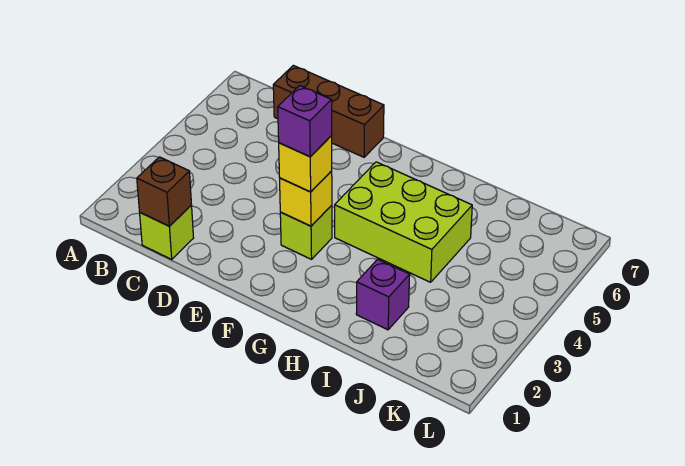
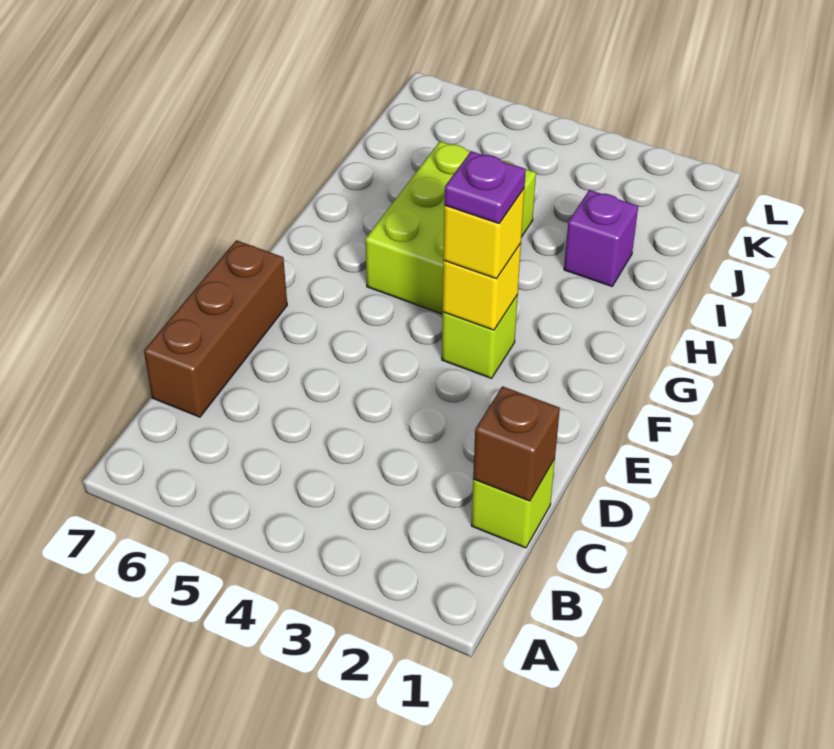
purple brick F3 level 4 -> purple plate F3 level 4

